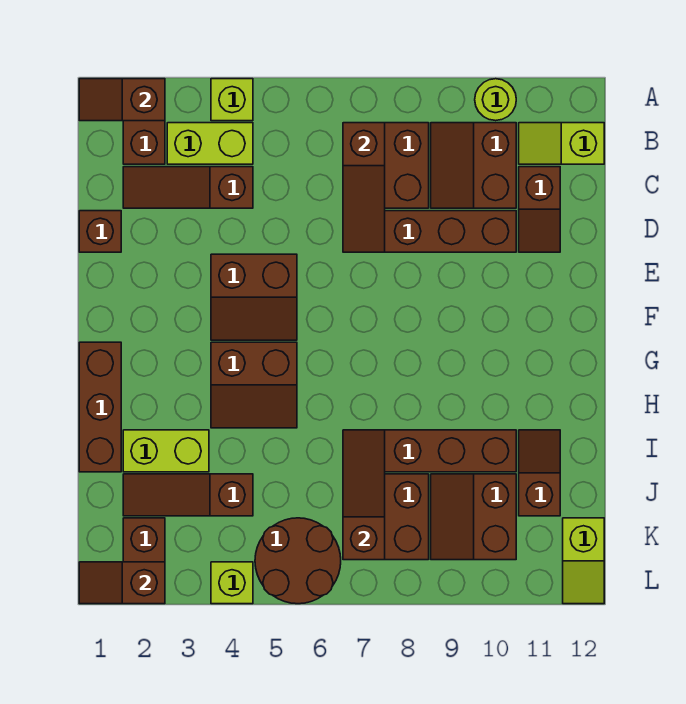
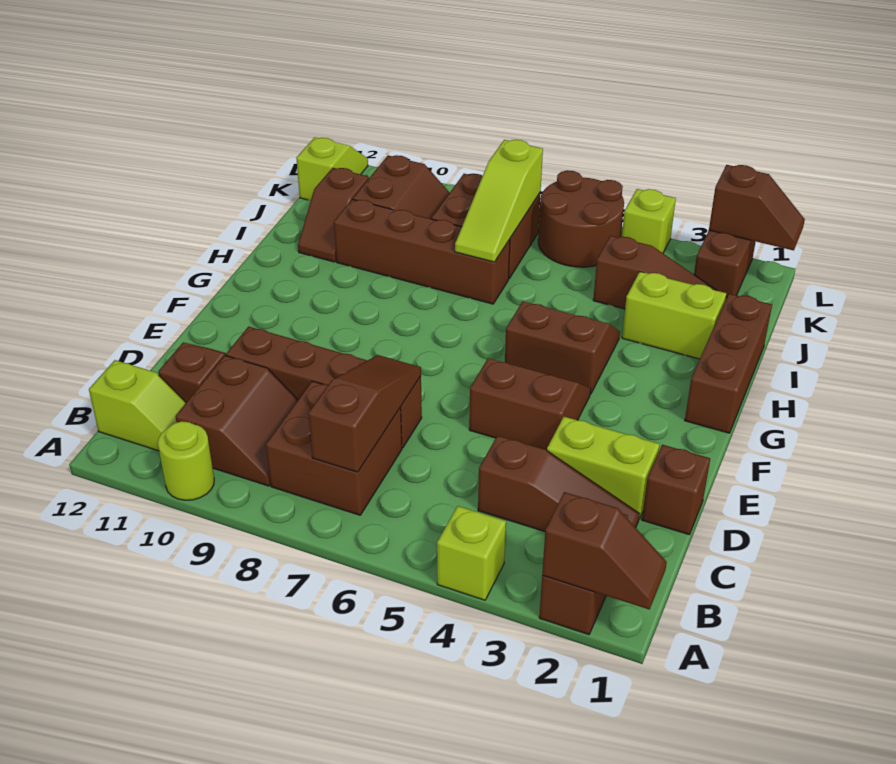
lime brick B3:B4 level 1 -> lime brick D2:D3 level 1
brown slope I7:K7 level 2 top K -> lime slope I7:K7 level 2 top K

